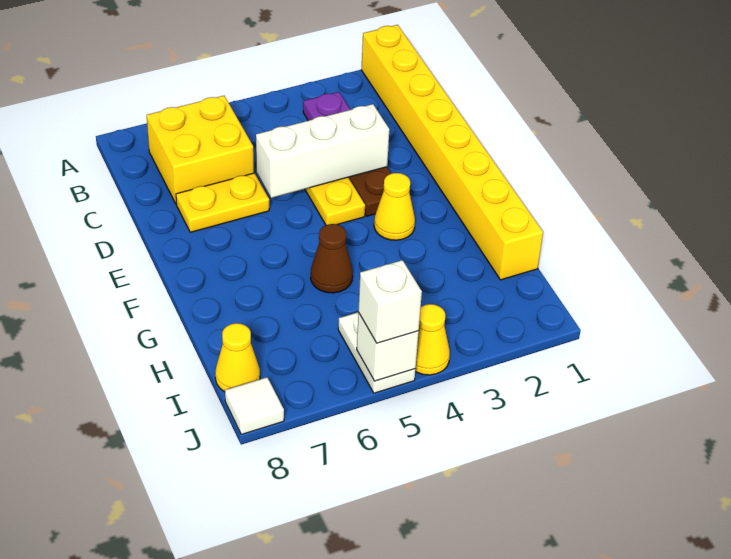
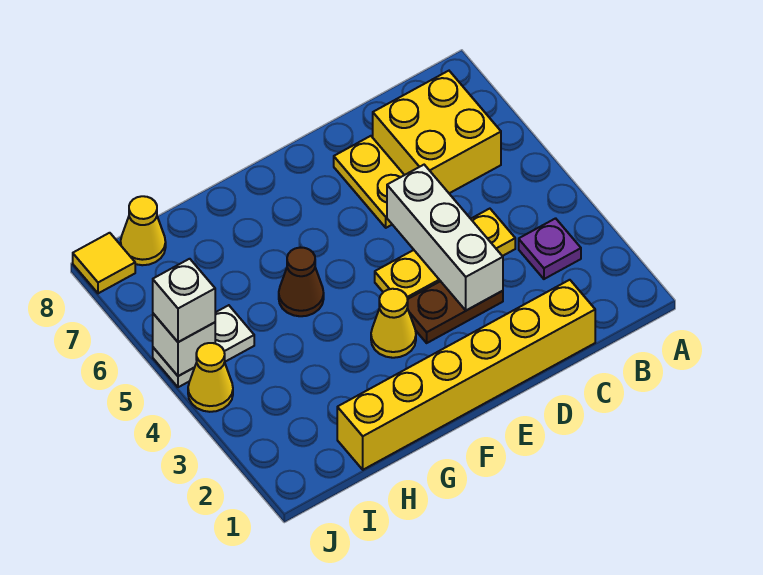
yellow brick A1:H1 level 1 -> yellow brick C1:H1 level 1
white tile J8 level 1 -> yellow tile J8 level 1

